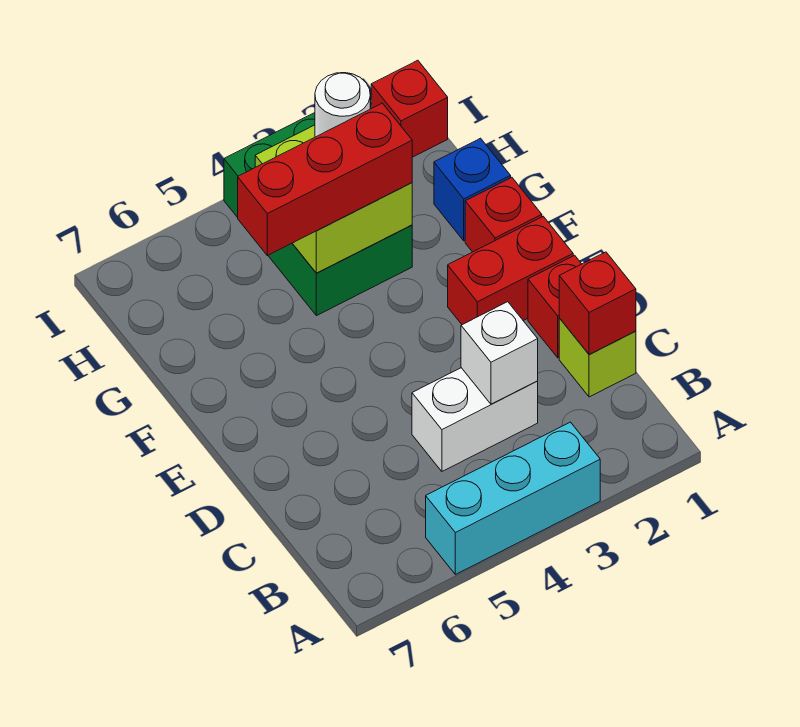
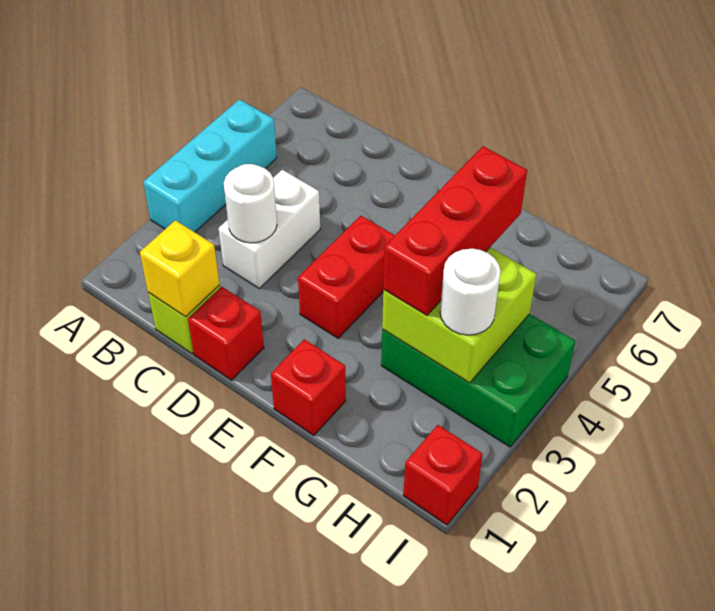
red brick C1 level 2 -> yellow brick C1 level 2
white brick C3 level 2 -> white round brick C3 level 2
red brick E1:E2 level 1 -> red brick E3:E4 level 1
blue brick G1 level 1 -> none

